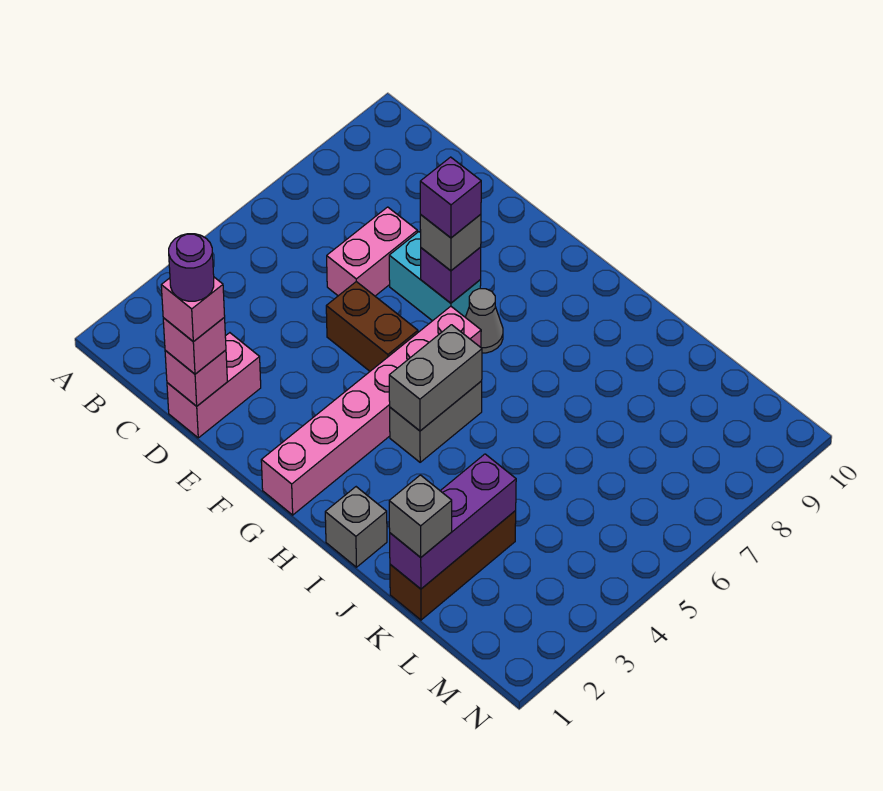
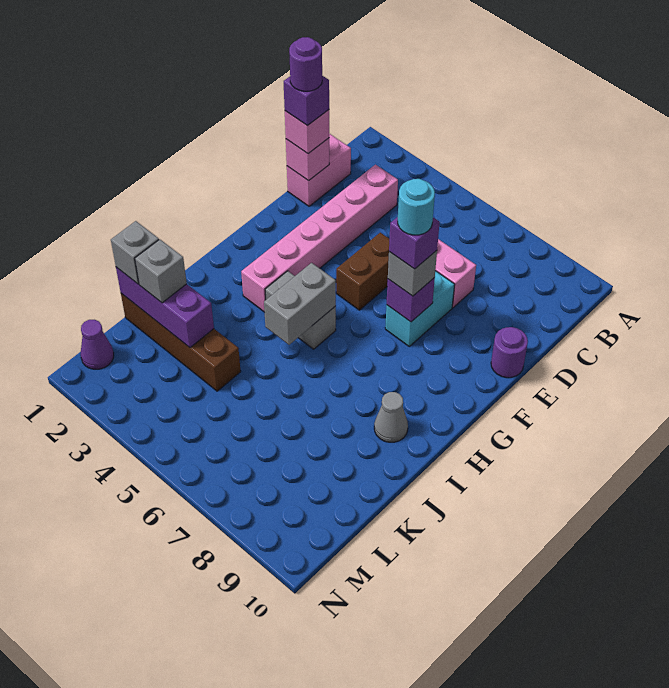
pink brick D1:D2 level 1 -> pink brick C1:D1 level 1
pink brick D1 level 4 -> purple brick D1 level 4
none -> purple round brick E10 level 1
none -> cyan round brick F7 level 5
pink brick G1:G6 level 1 -> pink brick C3:H3 level 1
grey cone G7 level 1 -> grey cone I9 level 1
grey brick H4:H5 level 2 -> grey brick H5:I5 level 2
grey brick I1 level 1 -> grey brick K2 level 3
brown brick K1:K3 level 1 -> brown brick K1:K4 level 1
none -> purple cone M1 level 1

